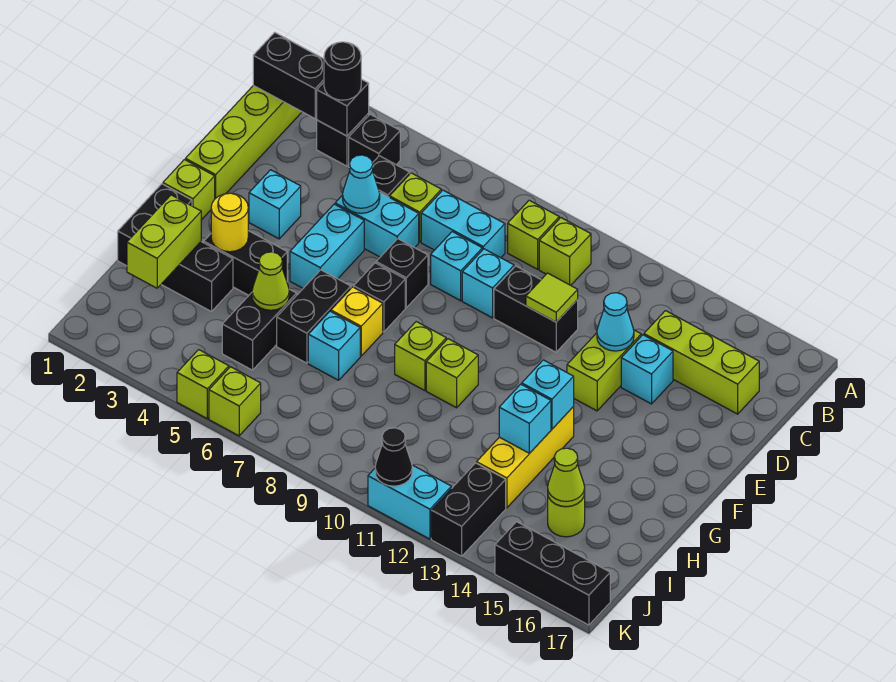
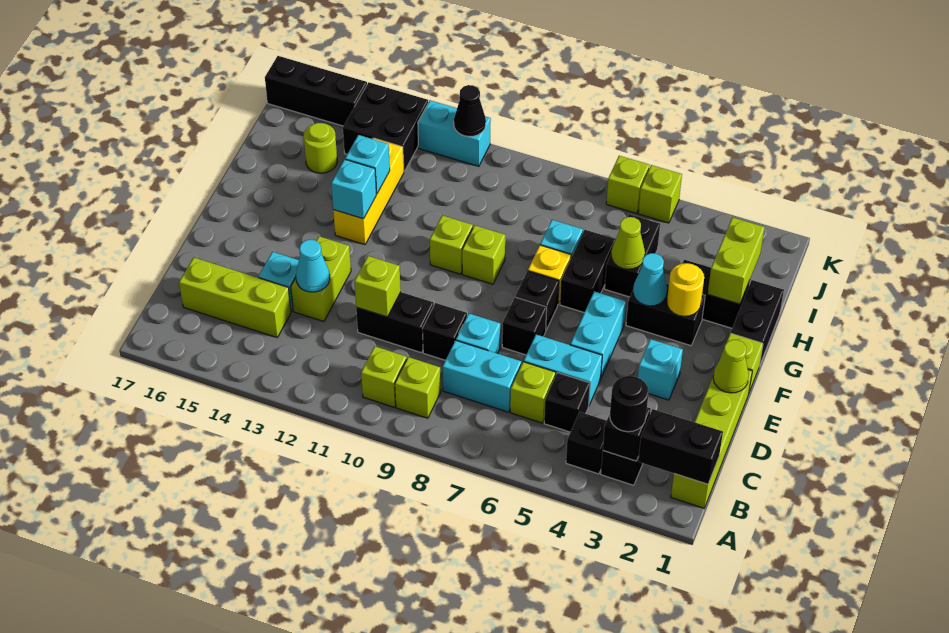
cyan cone D5 level 2 -> cyan cone G4 level 2
cyan brick D9 level 1 -> black brick D9 level 1
lime tile D11 level 2 -> lime brick D11 level 2
lime cone I15 level 2 -> lime cone E1 level 2
black brick J13:K13 level 1 -> black brick J13:K14 level 1

